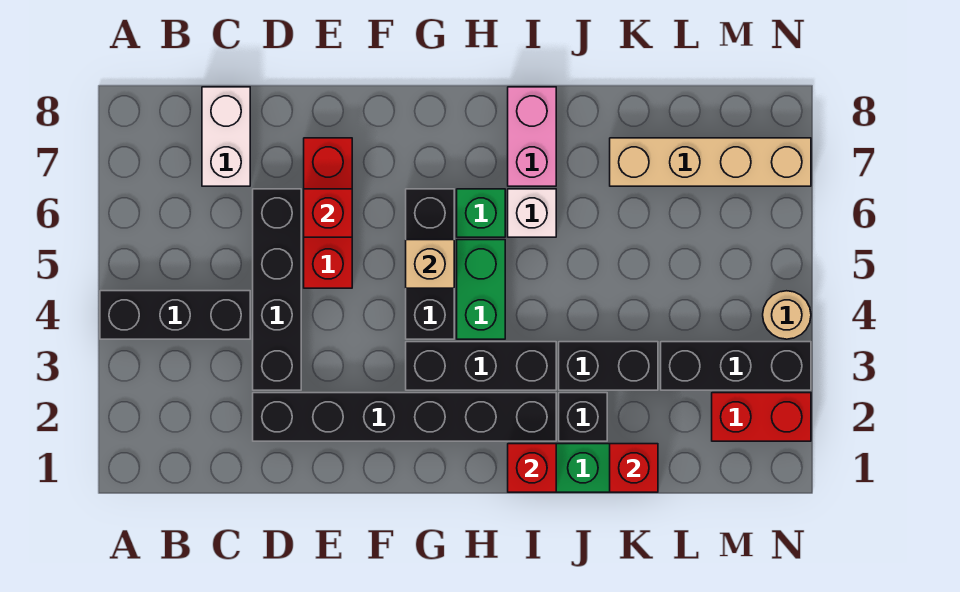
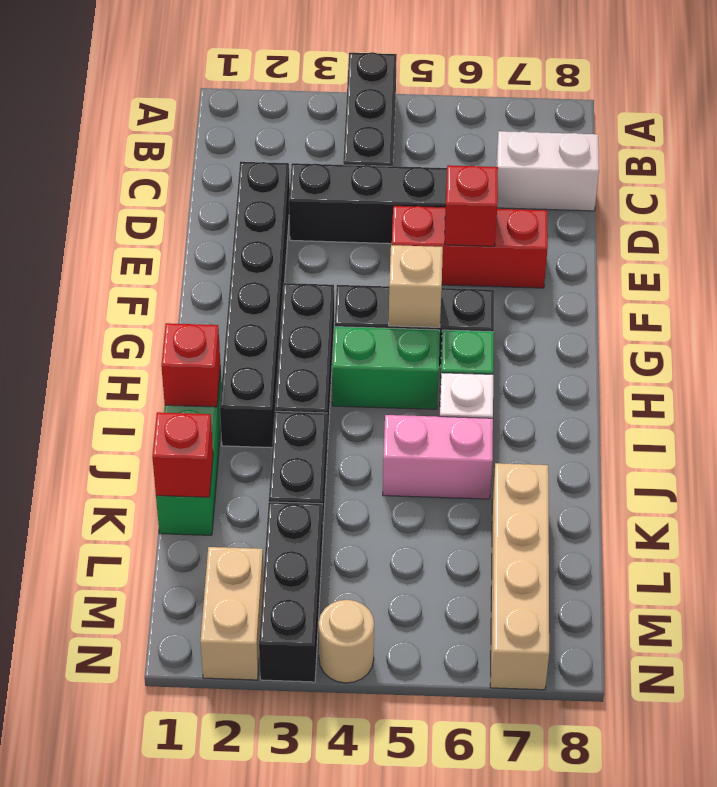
pink brick I7:I8 level 1 -> pink brick J5:J6 level 1
black brick J2 level 1 -> none
red brick M2:N2 level 1 -> tan brick M2:N2 level 1

